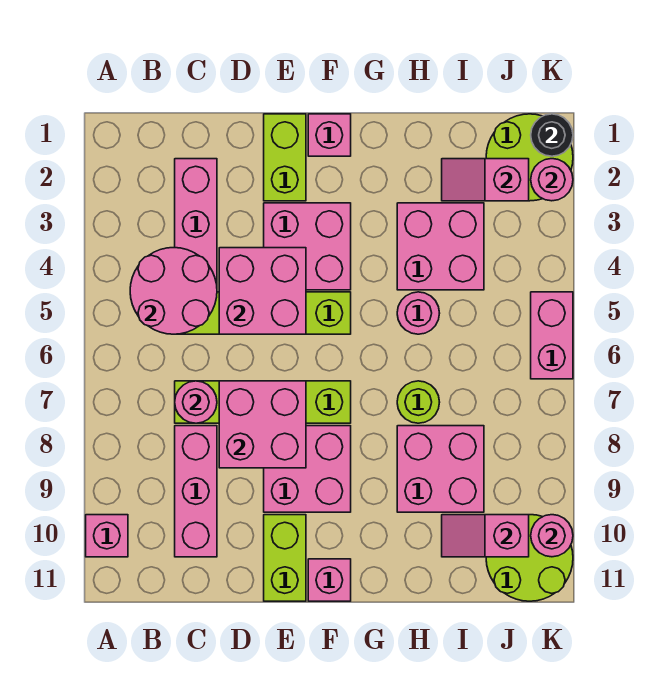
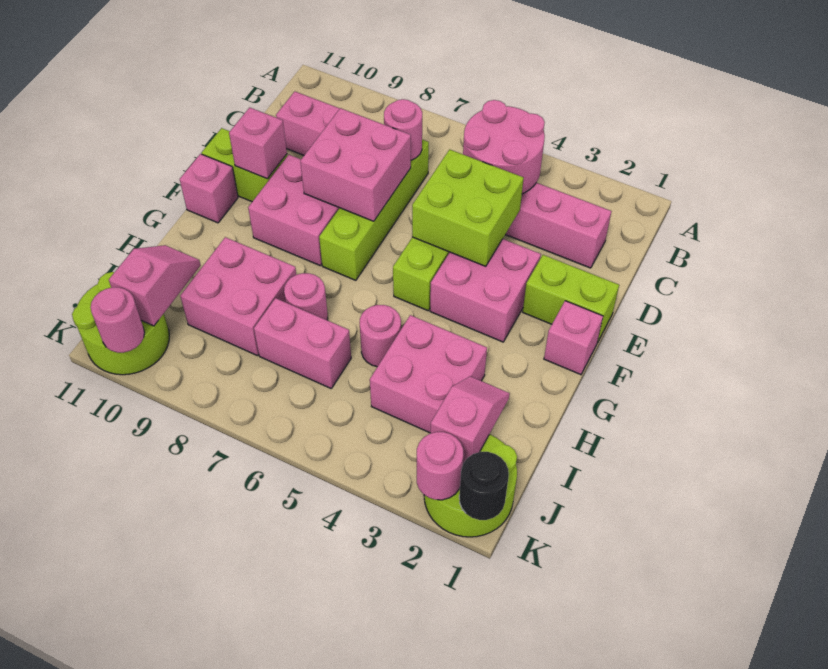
pink brick A10 level 1 -> pink brick E10 level 2
pink brick D4:E5 level 2 -> lime brick D4:E5 level 2
lime round brick H7 level 1 -> pink round brick H7 level 1
pink brick K5:K6 level 1 -> pink brick I6:I7 level 1

